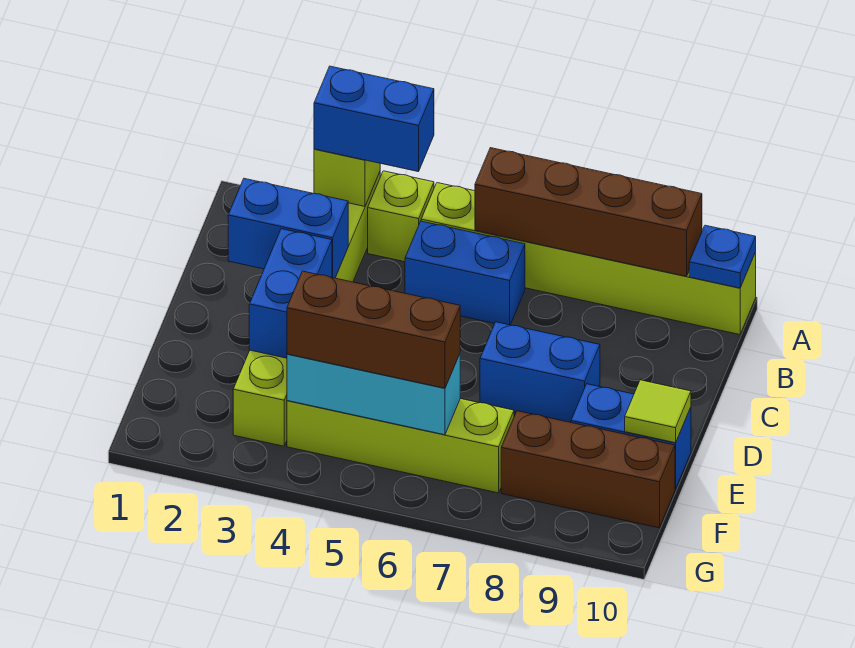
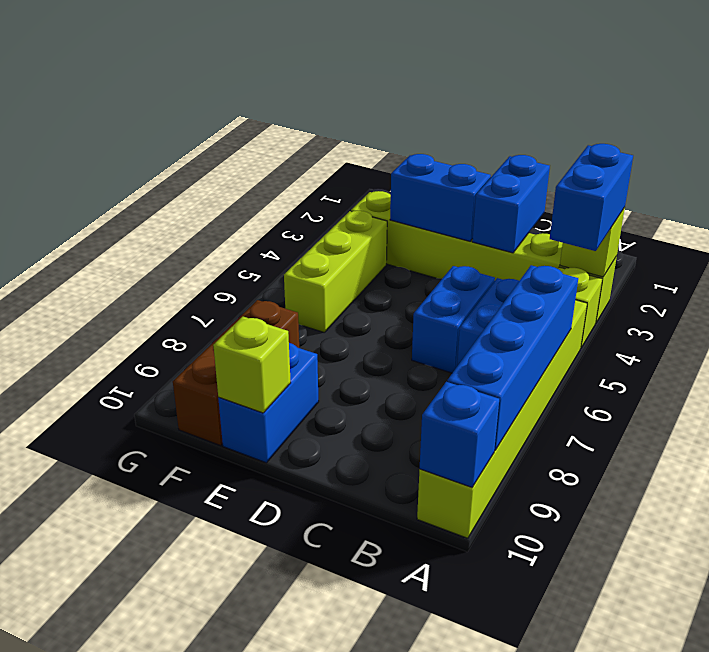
brown brick A6:A9 level 2 -> blue brick A6:A9 level 2
blue plate A10 level 2 -> blue brick A10 level 2
blue brick D7:D8 level 1 -> blue brick C5:C6 level 1
lime tile E10 level 2 -> lime brick E10 level 2
lime brick F4:F7 level 1 -> lime brick F4:F6 level 1
cyan brick F4:F6 level 2 -> none
brown brick F4:F6 level 3 -> none

